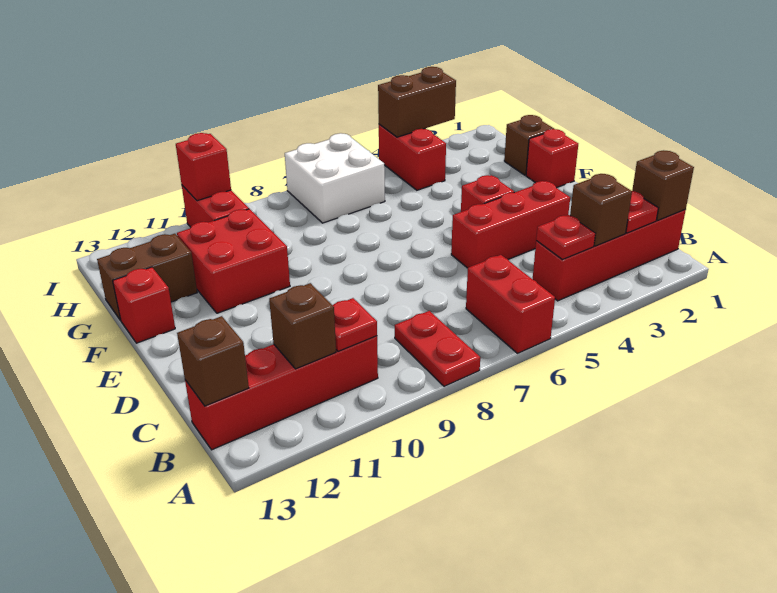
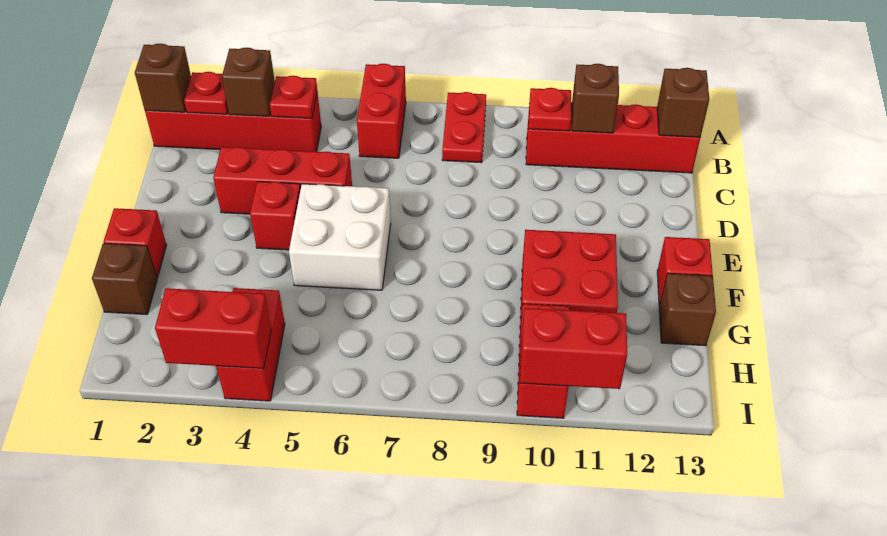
brown brick G12:G13 level 1 -> brown brick G13 level 1
white brick H6:I7 level 1 -> white brick E5:F6 level 1
brown brick I3:I4 level 2 -> red brick I3:I4 level 2
red brick I10 level 2 -> red brick I10:I11 level 2

